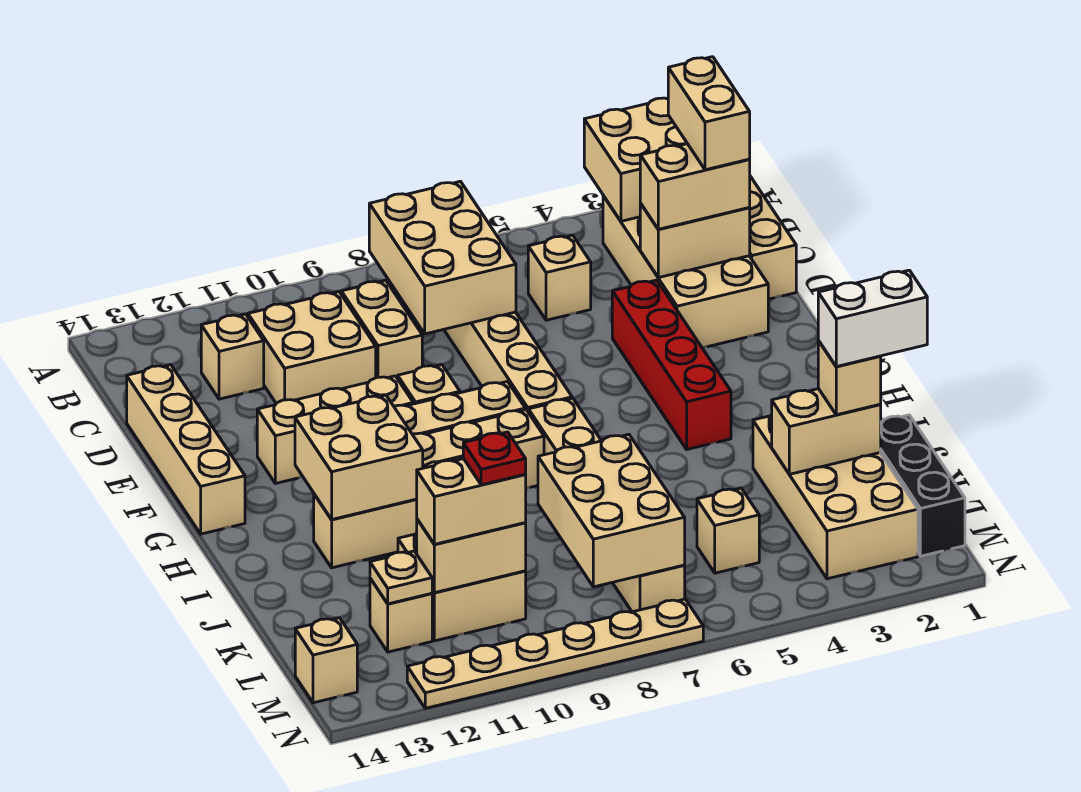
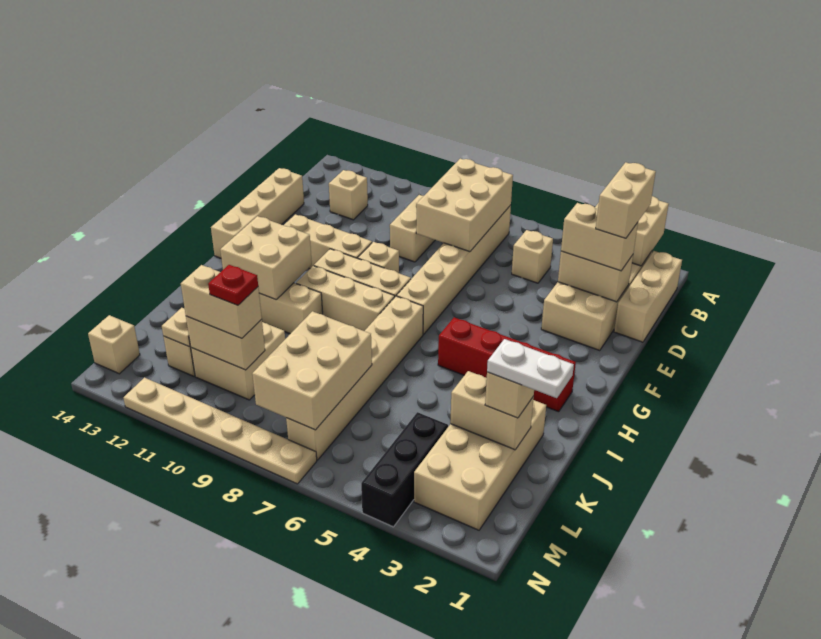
tan brick C10:D11 level 1 -> none
red brick E4:H4 level 1 -> red brick H2:H5 level 1
black brick K1:M1 level 1 -> black brick L4:N4 level 1
white brick K1:K2 level 4 -> white plate K1:K2 level 4
tan brick L5 level 1 -> none

